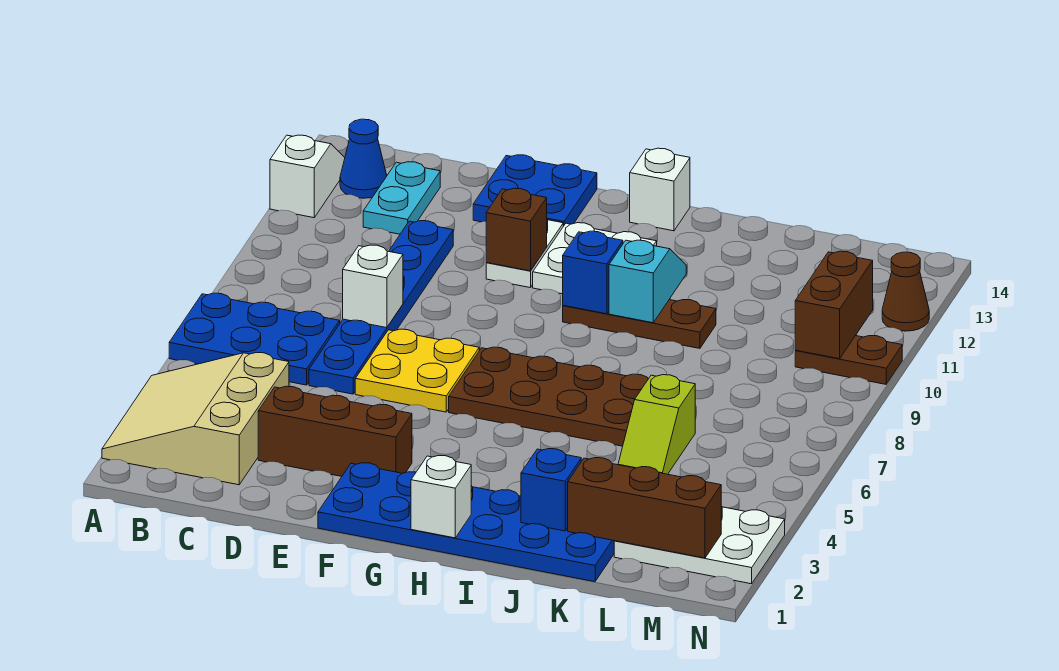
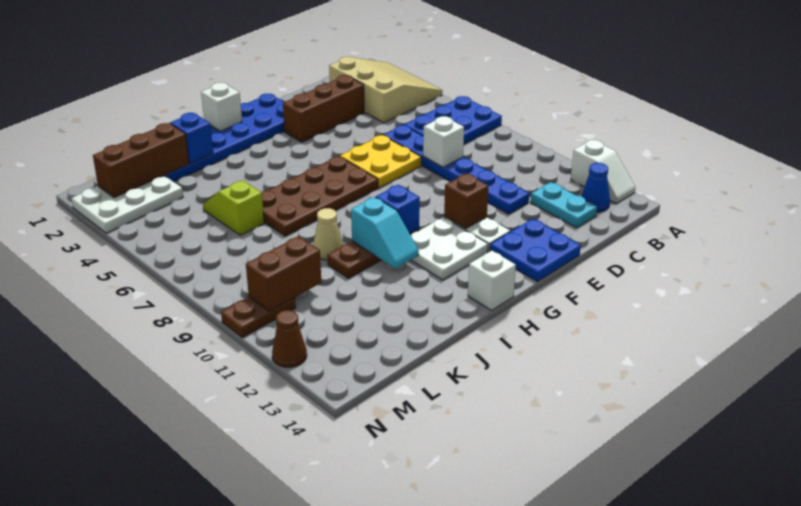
none -> tan cone J9 level 1
brown brick M10:M11 level 2 -> brown brick L10:M10 level 2

